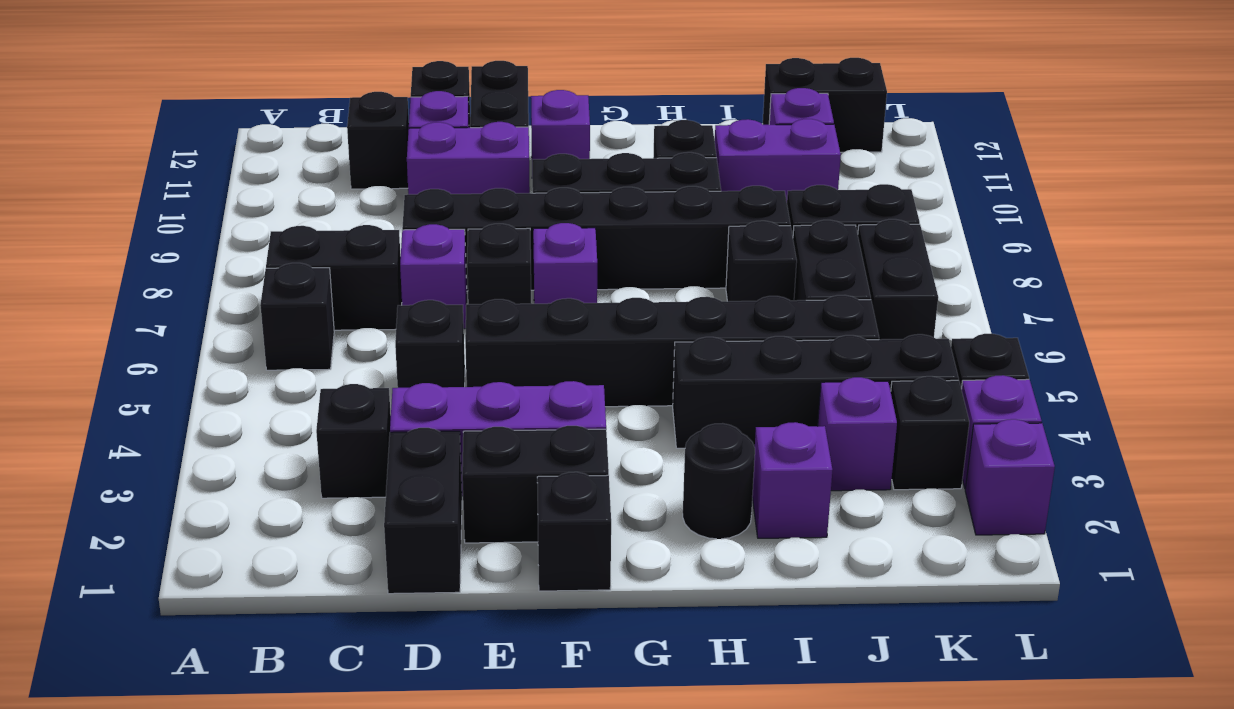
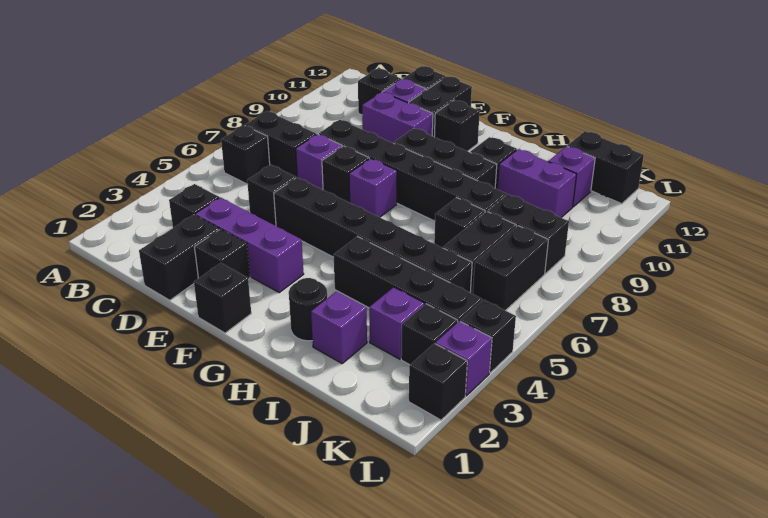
black brick E2:F2 level 1 -> black brick E2 level 1
purple brick F11 level 1 -> black brick F11 level 1
purple brick L2 level 1 -> black brick L2 level 1

